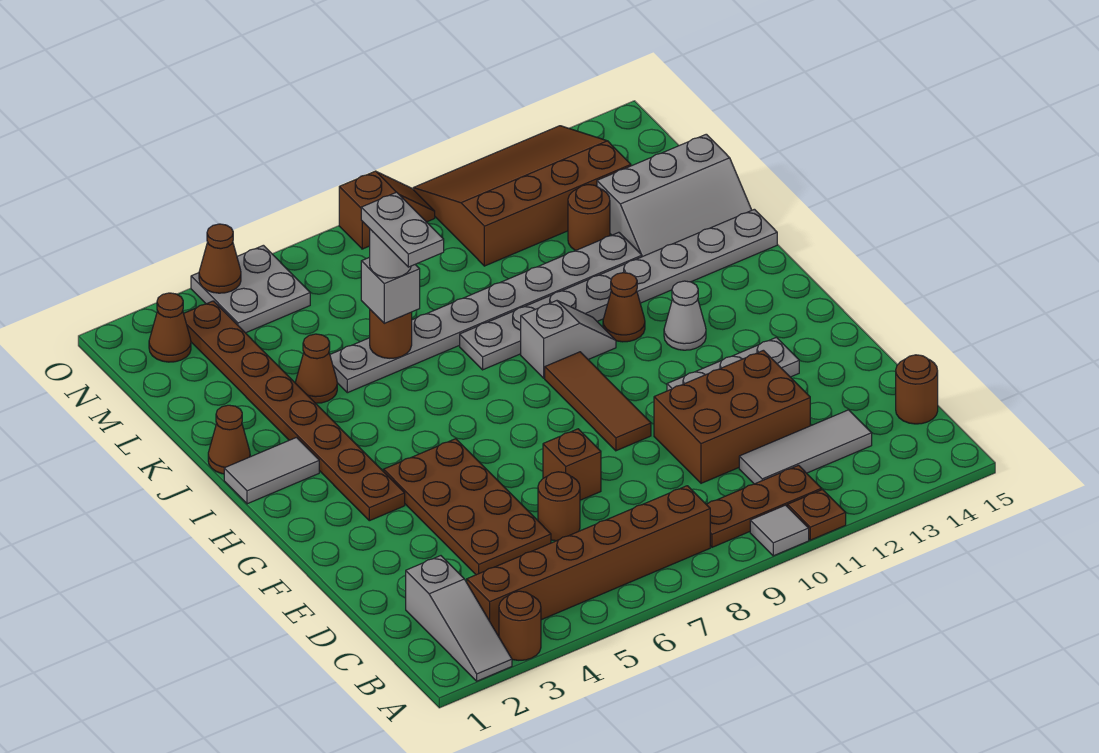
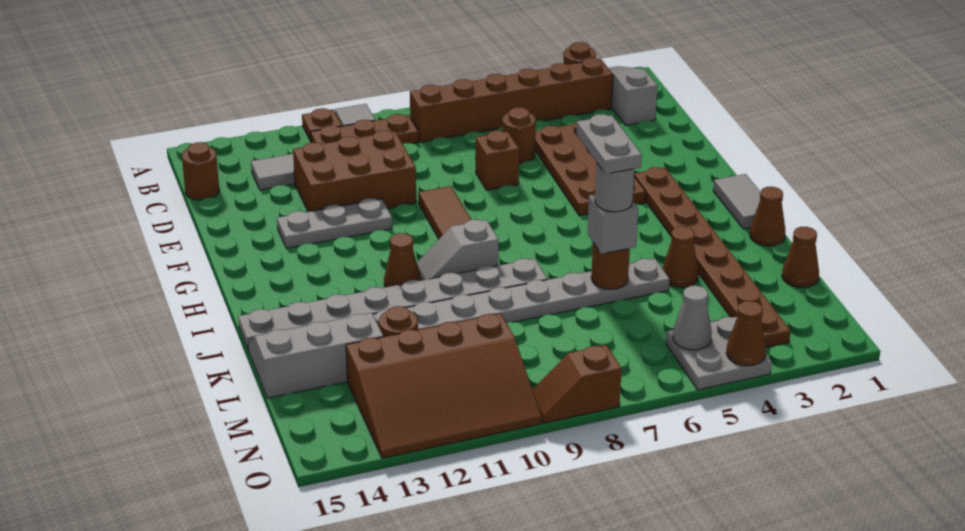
grey cone H12 level 1 -> grey cone N5 level 2
grey tile I1:I2 level 1 -> grey tile H1:I1 level 1
brown cone N2 level 1 -> brown cone L1 level 1

